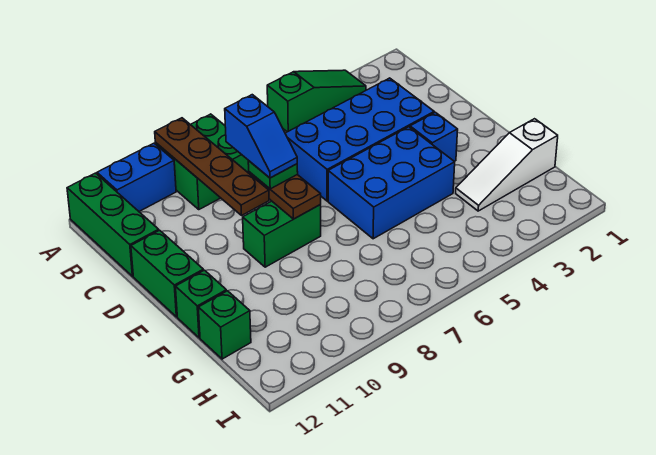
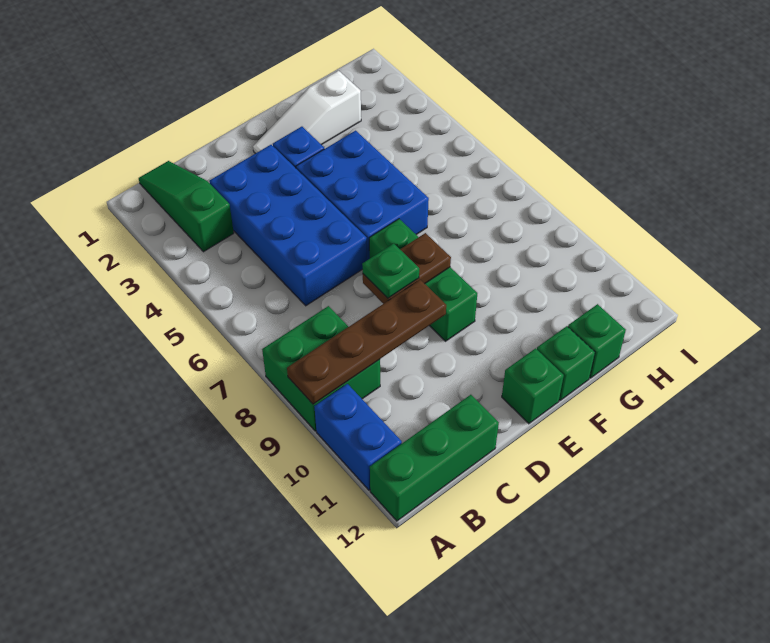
green slope A3:A5 level 1 top 5 -> green slope B1:B3 level 1 top 3
blue slope C8:D8 level 4 top C -> none
green brick D12:E12 level 1 -> green brick E12 level 1
green brick E8:E9 level 1 -> green brick E7:E9 level 1
white slope G1:G3 level 1 top 1 -> white slope E2:G2 level 1 top G

